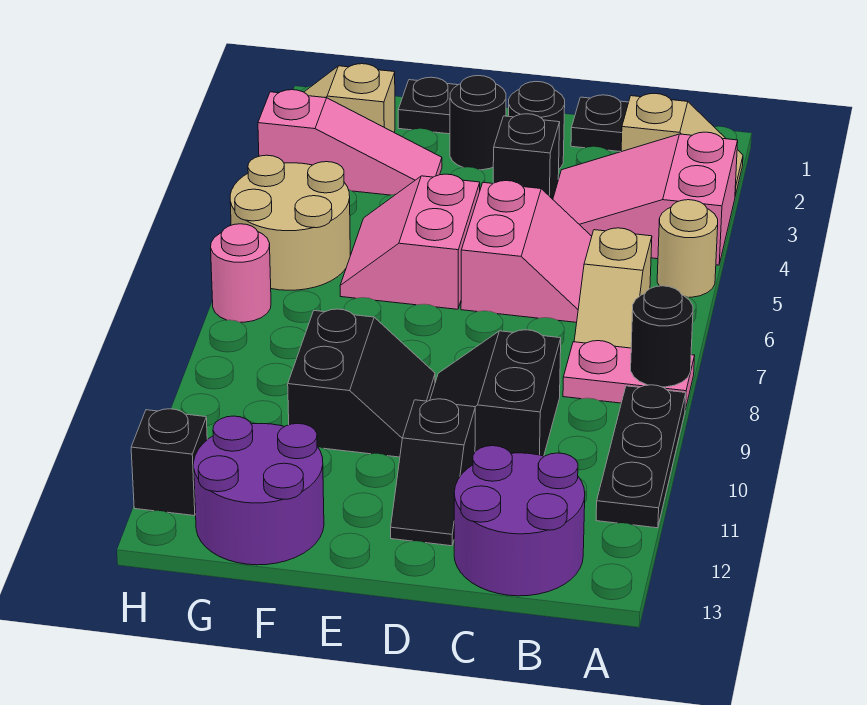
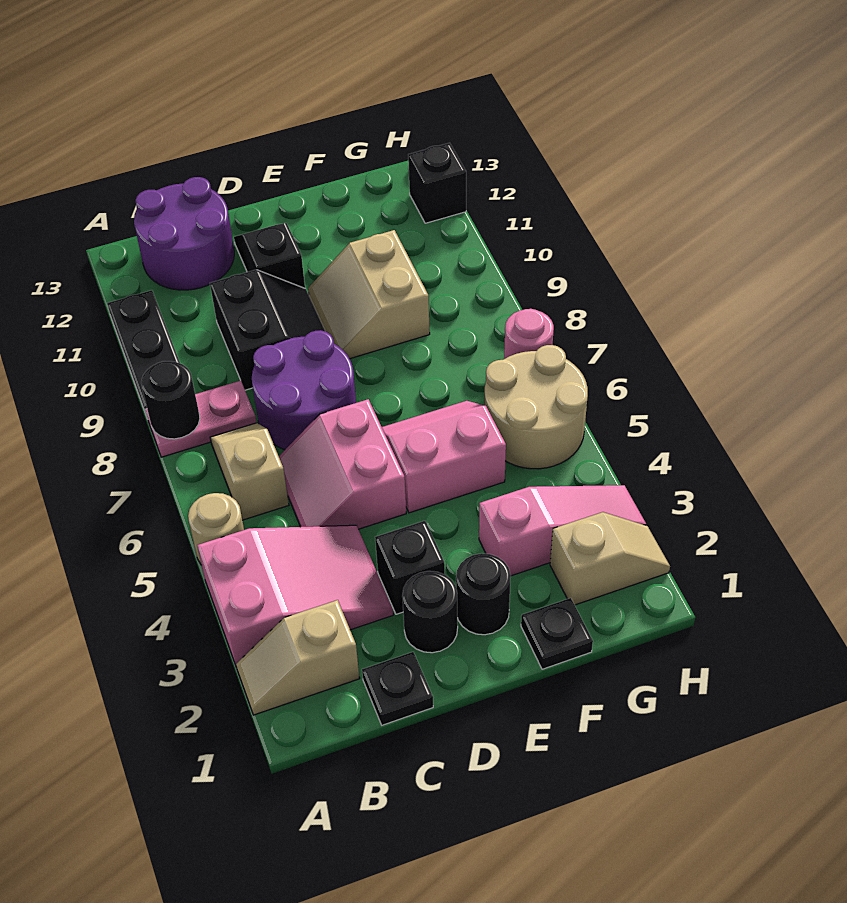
pink slope E5:F6 level 1 top E -> pink slope E5:F6 level 1 top 5
black slope E9:F10 level 1 top F -> tan slope E9:F10 level 1 top F
pink slope F3:H3 level 1 top H -> pink slope F3:H3 level 1 top F
purple round brick F12:G13 level 1 -> purple round brick C7:D8 level 1

